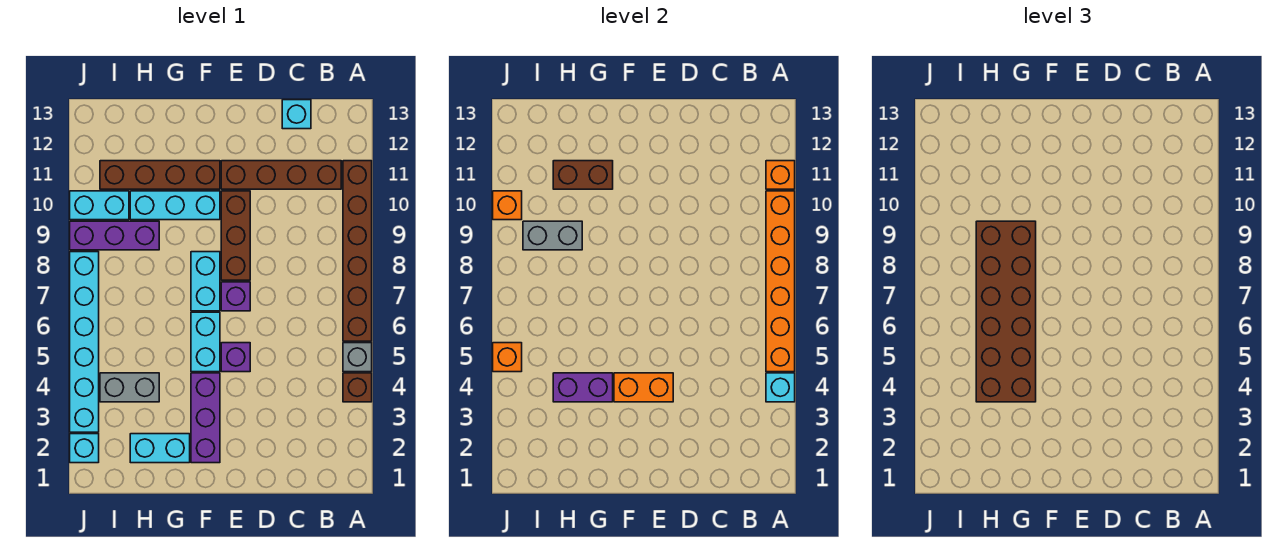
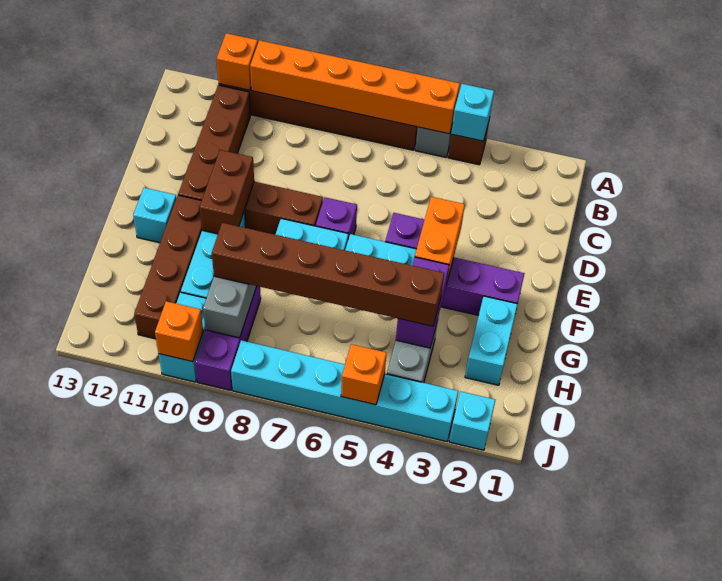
cyan brick C13 level 1 -> cyan brick F12 level 1
brown brick G4:H9 level 3 -> brown brick H4:H9 level 3
brown brick G11:H11 level 2 -> brown brick E10:F10 level 2

